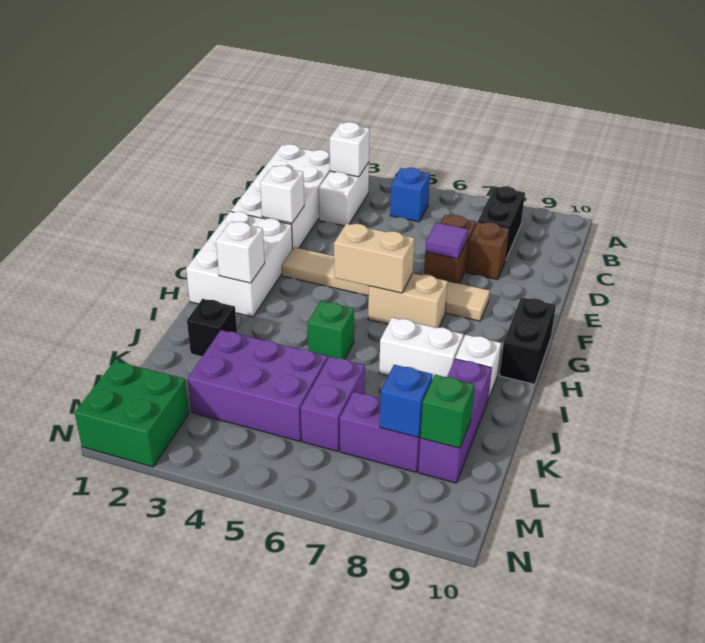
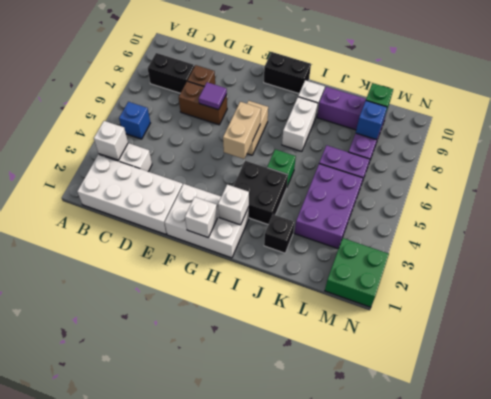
white brick E2 level 2 -> white brick G1 level 2
tan tile F3:F8 level 1 -> none
none -> black brick H3:I4 level 1

